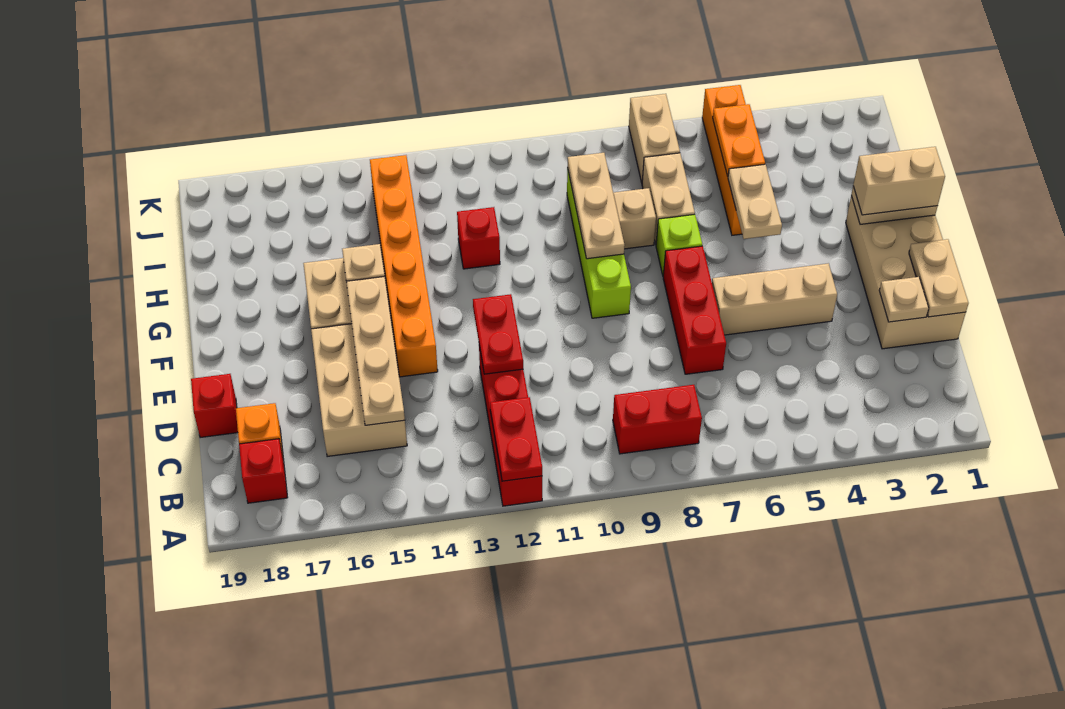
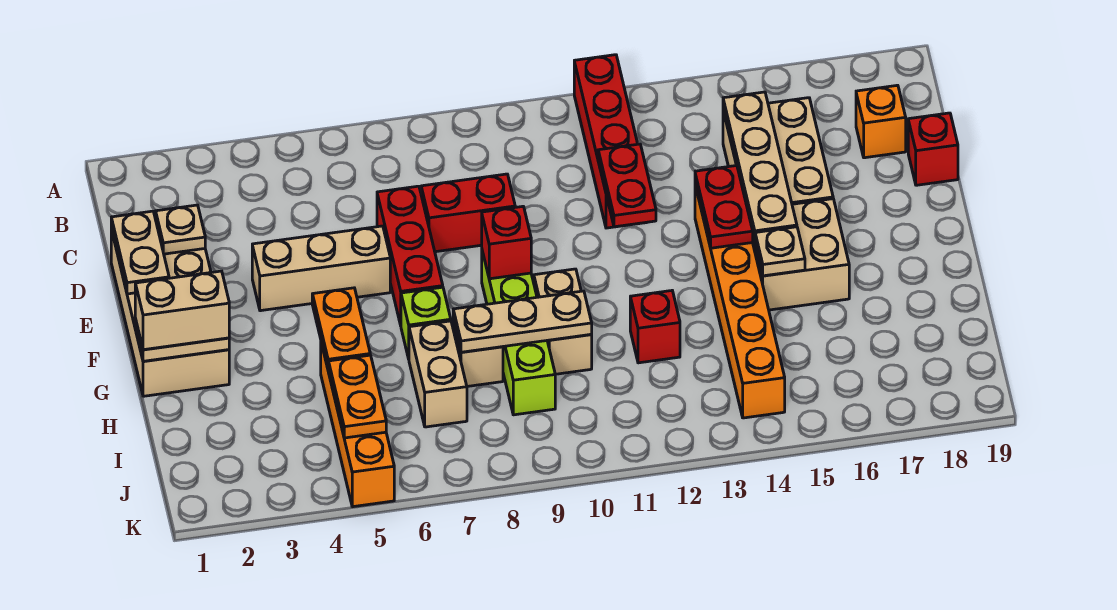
red plate A12:B12 level 2 -> red plate E14:F14 level 2
red brick B8:B9 level 1 -> red brick D8:D9 level 1
red brick B18 level 1 -> red brick F9 level 2
tan plate G5:H5 level 2 -> orange plate G5:H5 level 2
tan plate G9:I9 level 2 -> tan plate H8:H10 level 2
tan brick J7:K7 level 1 -> tan brick G10:H10 level 1

